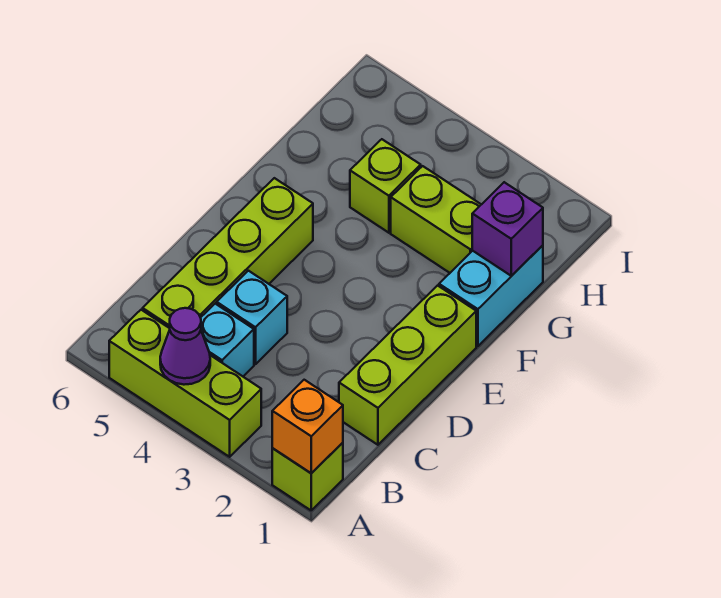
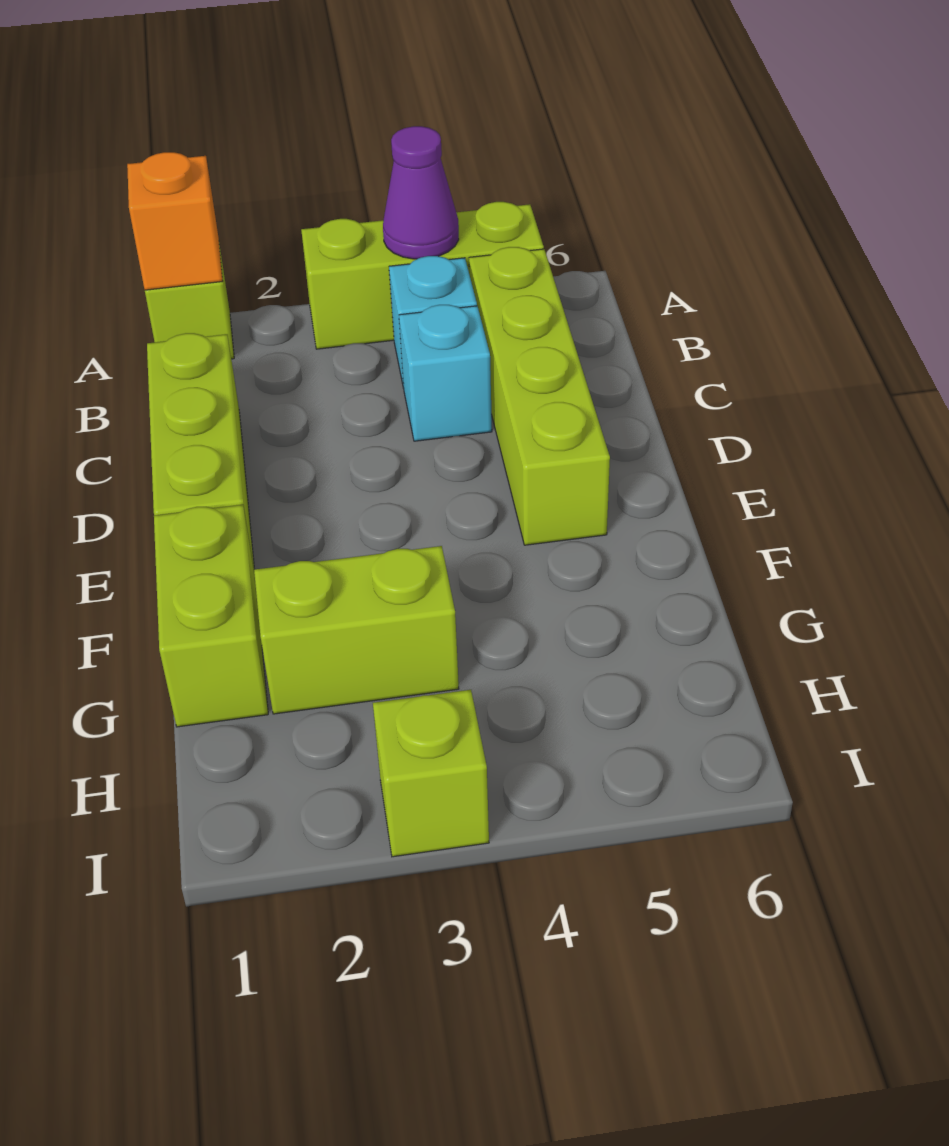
cyan brick F1:G1 level 1 -> lime brick F1:G1 level 1
purple brick G1 level 2 -> none
lime brick G4 level 1 -> lime brick I3 level 1

